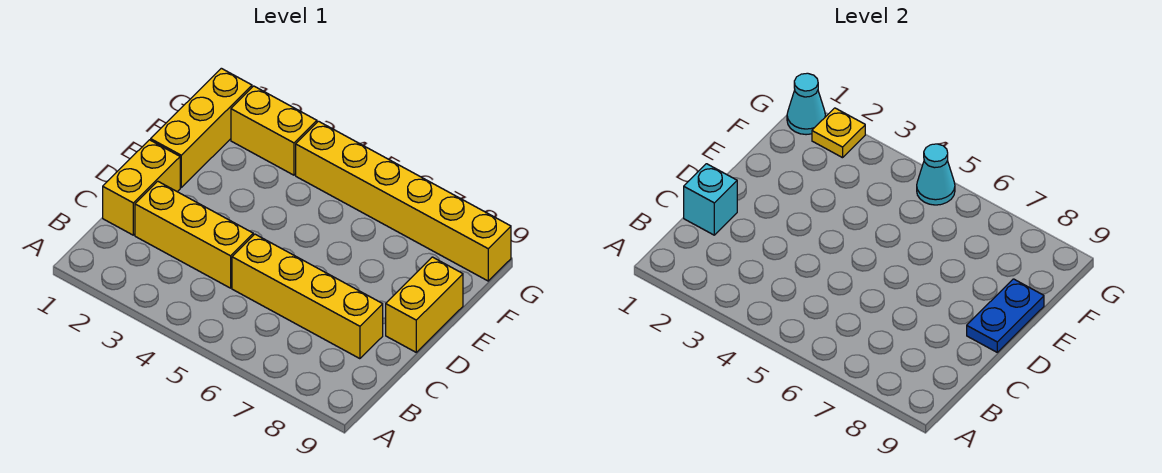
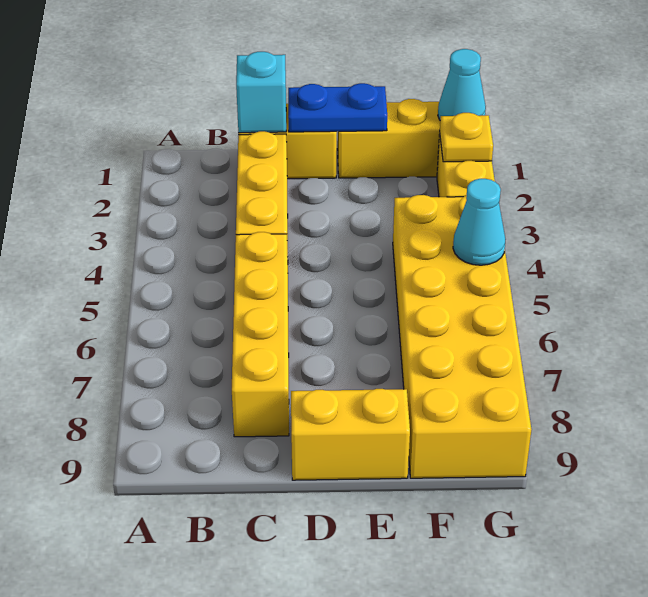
blue plate D9:E9 level 2 -> blue plate D1:E1 level 2
yellow brick G4:G9 level 1 -> yellow brick F4:G9 level 1

